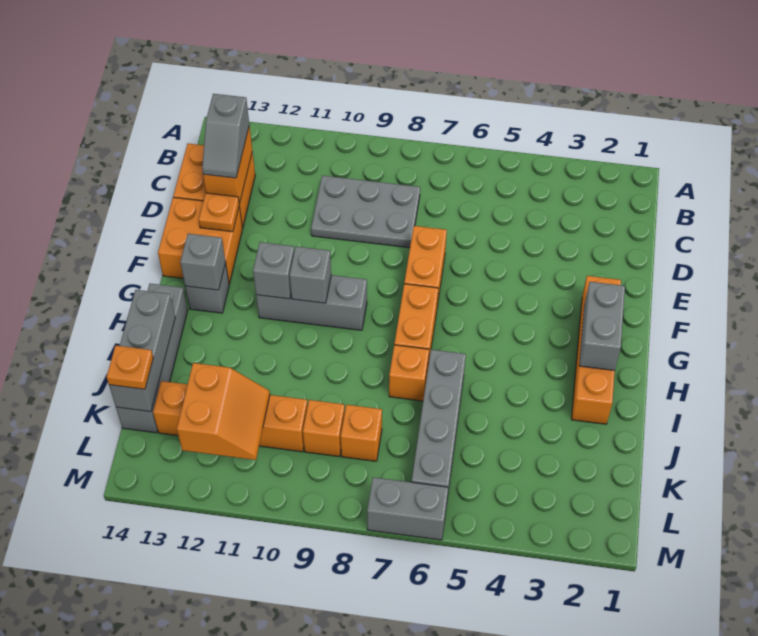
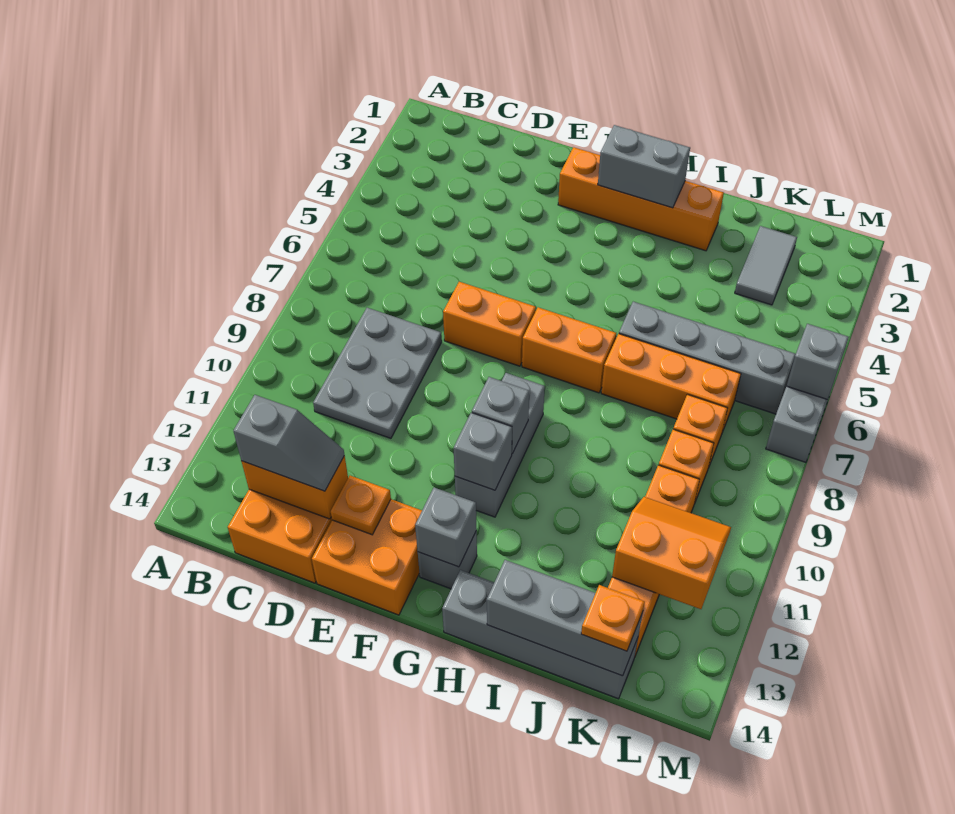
orange brick I7 level 1 -> orange brick I7:K7 level 1
none -> grey tile K2:K3 level 1
none -> grey brick M6 level 2

